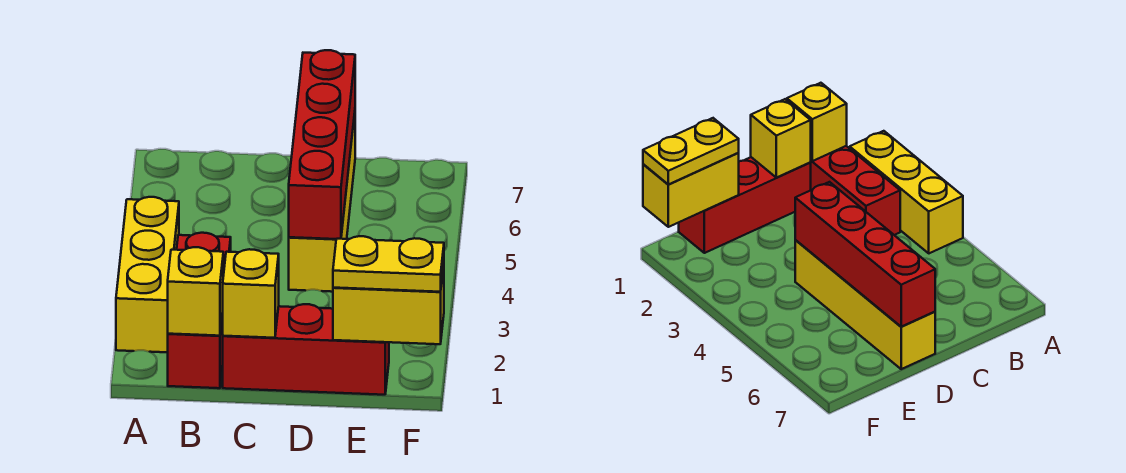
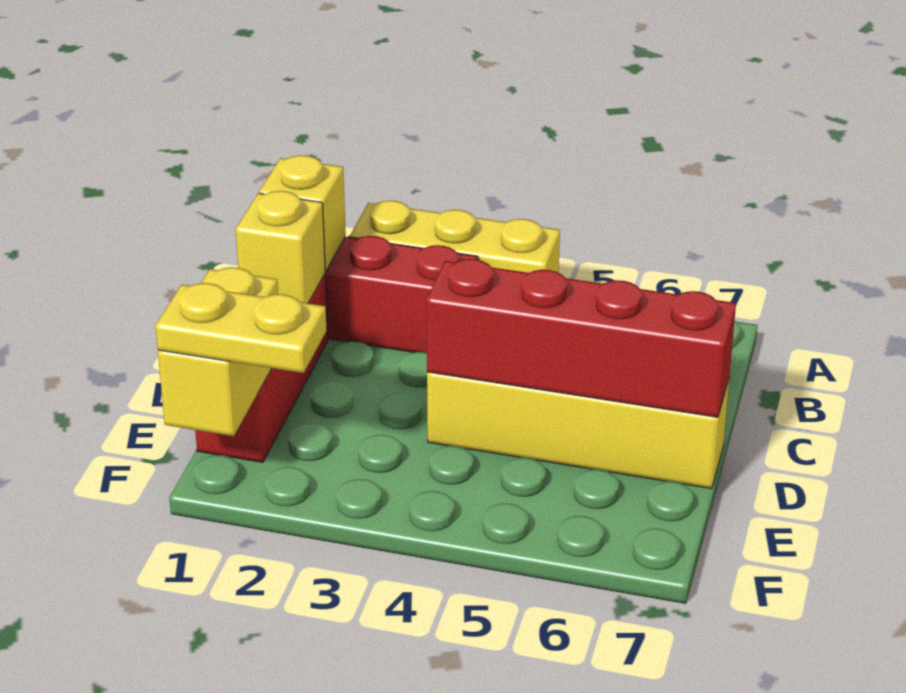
yellow plate E1:F1 level 3 -> yellow plate F1:F2 level 3

